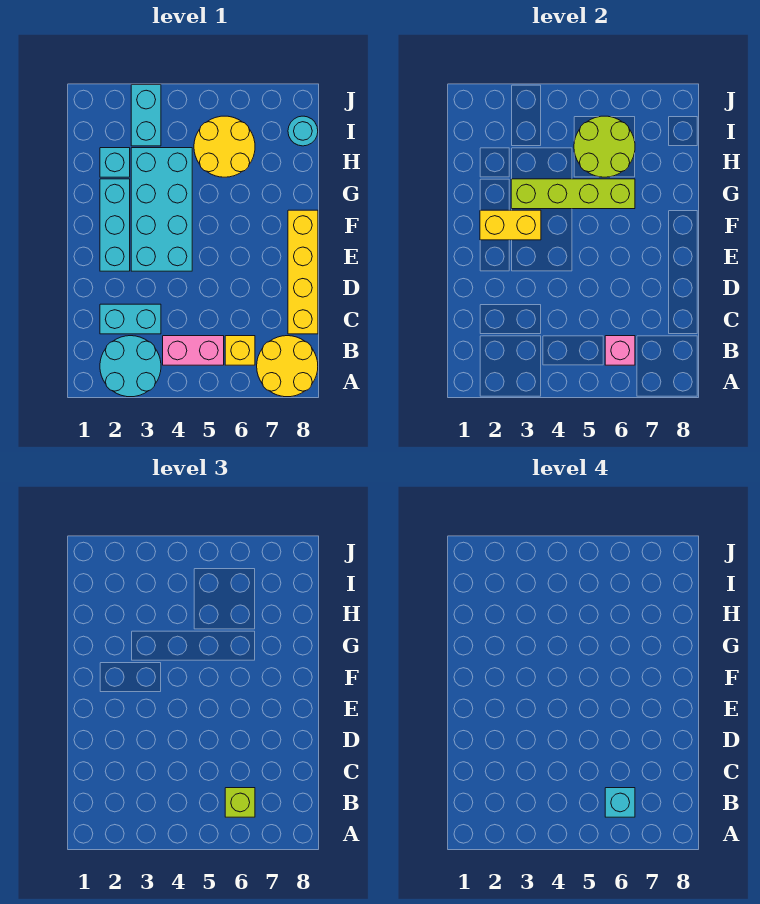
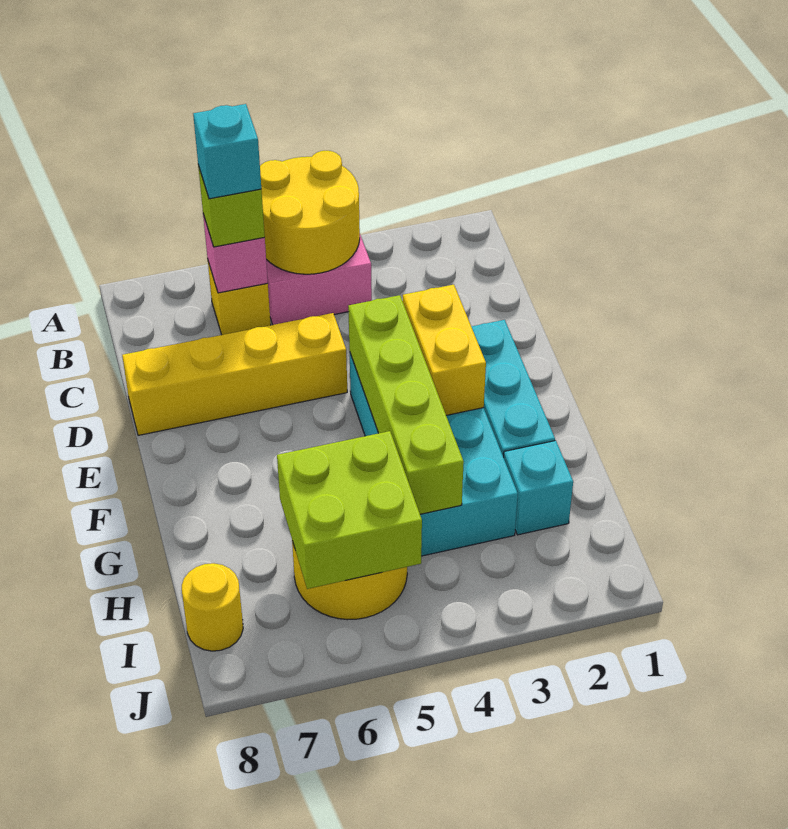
cyan round brick A2:B3 level 1 -> none
yellow round brick A7:B8 level 1 -> yellow round brick A4:B5 level 2
cyan brick C2:C3 level 1 -> none
yellow brick C8:F8 level 1 -> yellow brick D5:D8 level 1
yellow brick F2:F3 level 2 -> yellow brick E3:F3 level 2
lime brick G3:G6 level 2 -> lime brick E4:H4 level 2
lime round brick H5:I6 level 2 -> lime brick H5:I6 level 2
cyan brick I3:J3 level 1 -> none
cyan round brick I8 level 1 -> yellow round brick I8 level 1

